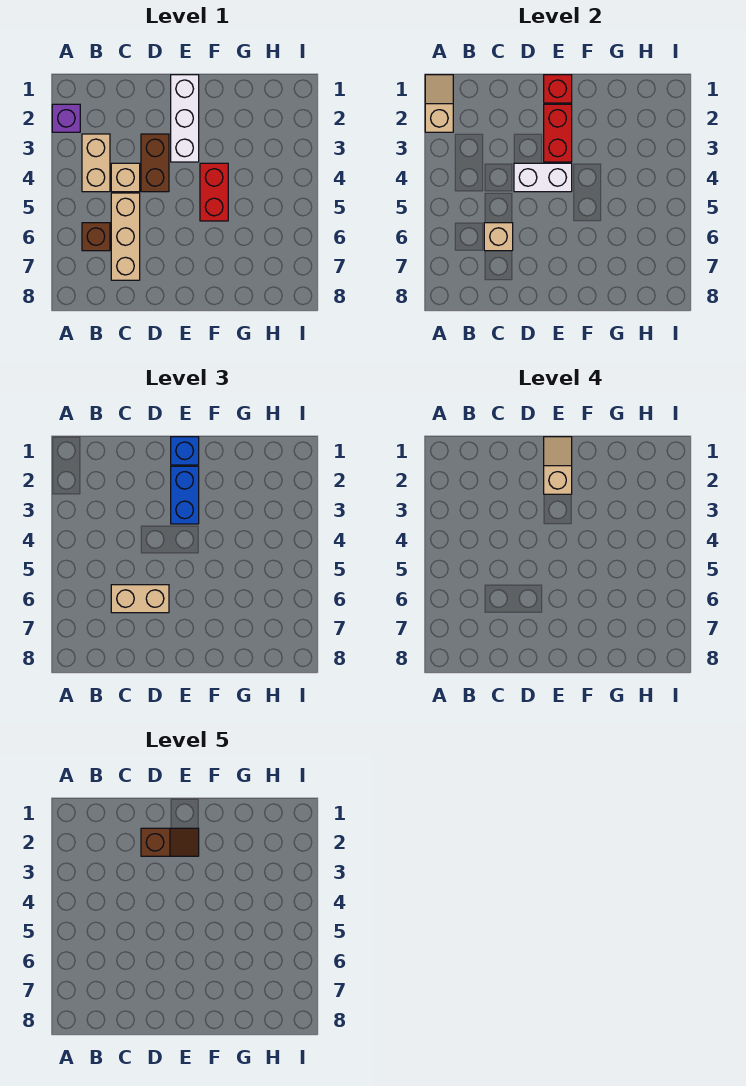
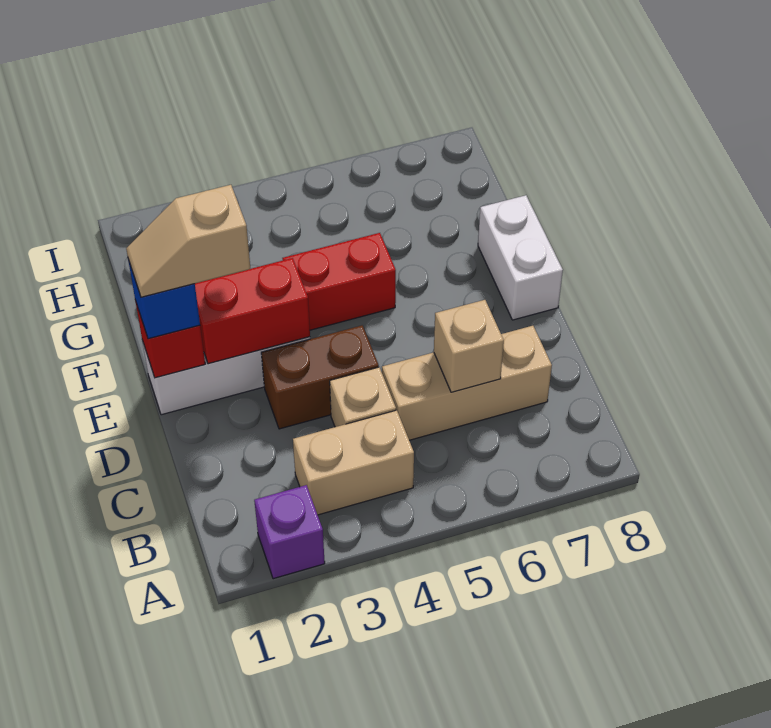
tan slope A1:A2 level 2 top 2 -> none
brown brick B6 level 1 -> none
tan brick C6:D6 level 3 -> none
brown slope D2:E2 level 5 top D -> none
white brick D4:E4 level 2 -> white brick E8:F8 level 1
blue brick E2:E3 level 3 -> none

